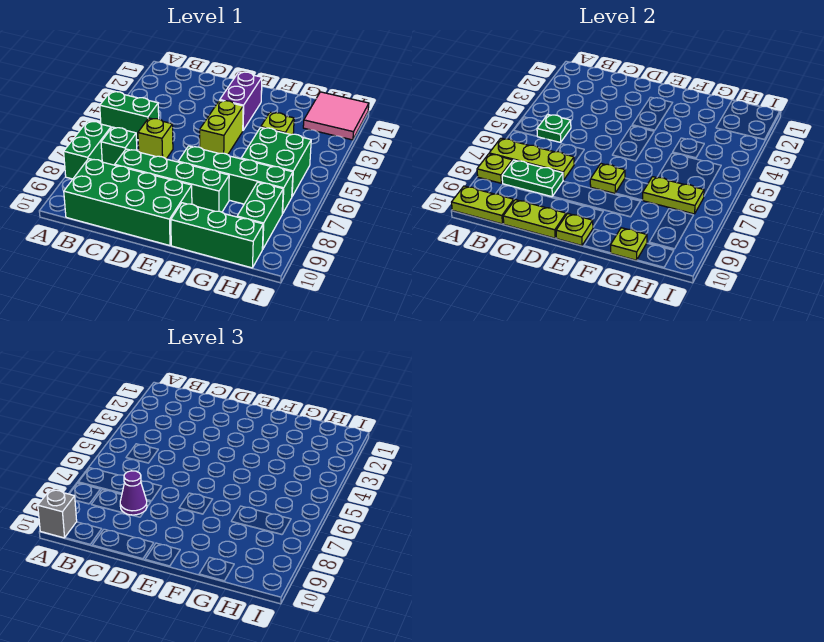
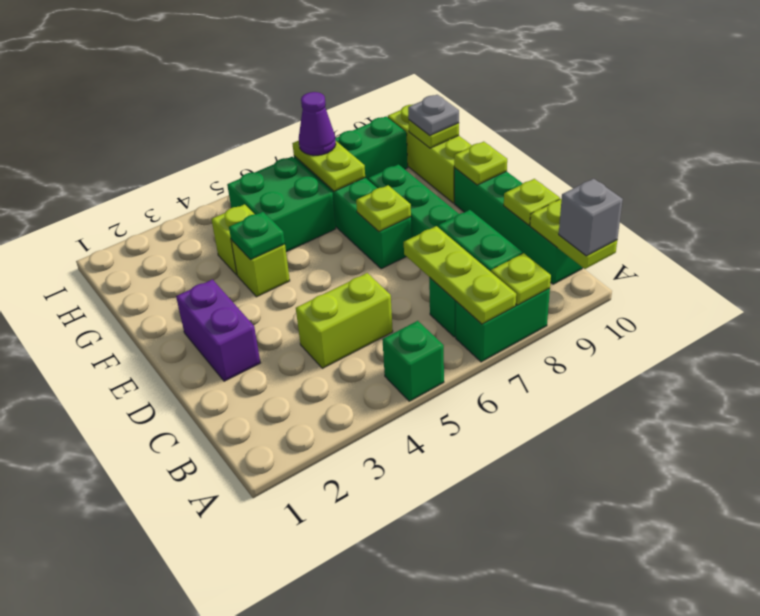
green brick A5:B5 level 1 -> green brick A5 level 1
green plate B5 level 2 -> green plate F4 level 2
green brick B9:E10 level 1 -> green brick B10:E10 level 1
lime brick C6 level 1 -> lime brick F4 level 1
purple cone C8 level 3 -> purple cone H7 level 3
lime plate C10:D10 level 2 -> lime plate C10 level 2
purple brick E2:E3 level 1 -> purple brick D2:E2 level 1
lime brick E4:E5 level 1 -> lime brick C4:C5 level 1
green brick F10:H10 level 1 -> lime brick F10:H10 level 1
none -> grey plate G10 level 3
pink tile H1:I2 level 1 -> none

